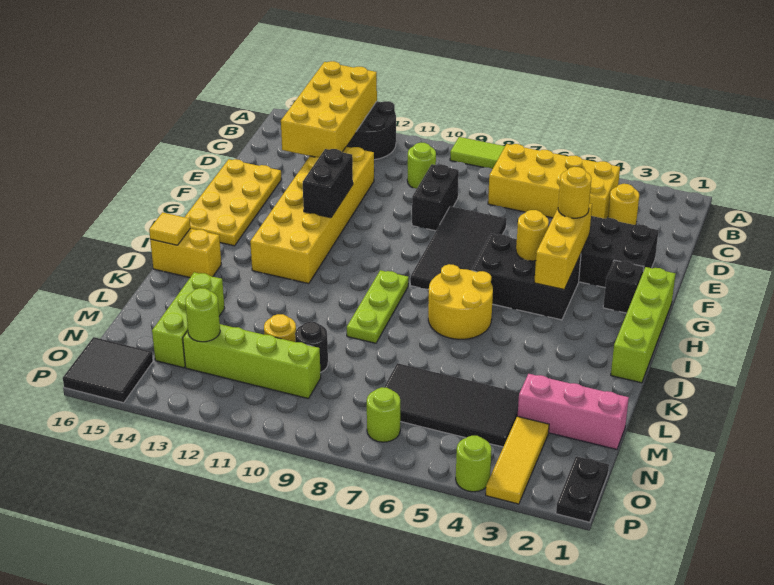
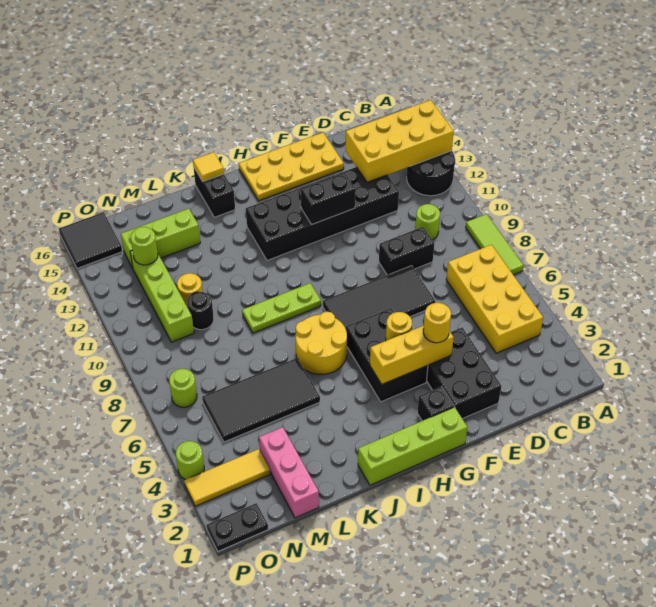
yellow round brick C3 level 1 -> none
yellow brick D12:I13 level 1 -> black brick D12:I13 level 1
yellow brick J15:J16 level 1 -> black brick J15:J16 level 1
black tile M4:N7 level 1 -> black tile K5:N6 level 1

